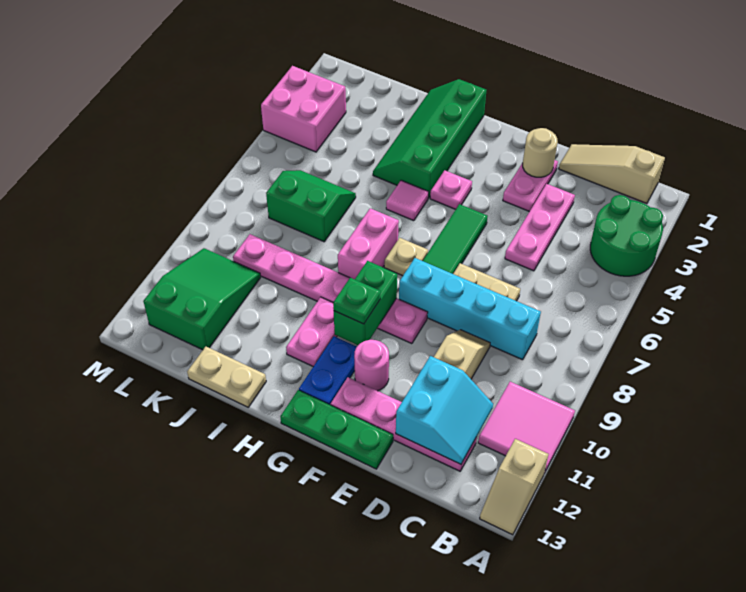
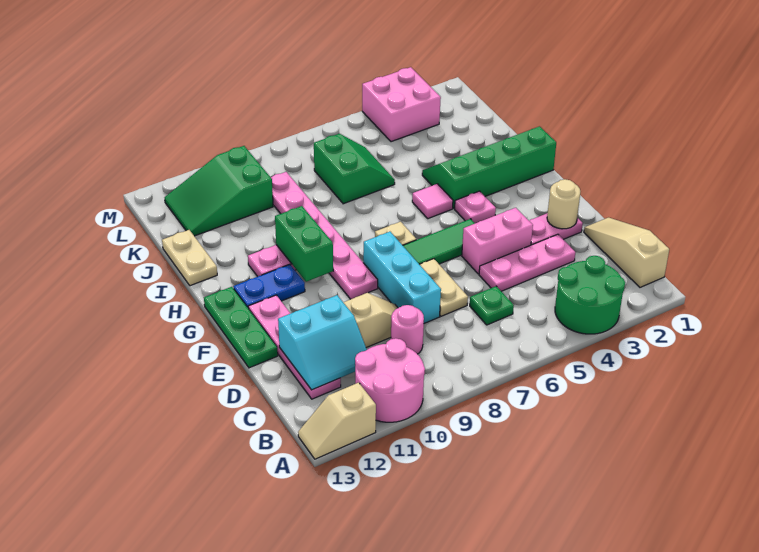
pink tile A10:B11 level 1 -> pink round brick A10:B11 level 1
cyan brick C8:F8 level 1 -> cyan brick D8:F8 level 1
pink round brick F11 level 1 -> pink round brick C9 level 1
green brick G9:G10 level 2 -> green brick G10:H10 level 2
green plate G10 level 3 -> green plate C6 level 1
pink brick H7:H8 level 1 -> pink brick E4:E5 level 1
green slope K10:L12 level 1 top 12 -> green slope K10:L12 level 1 top 10

